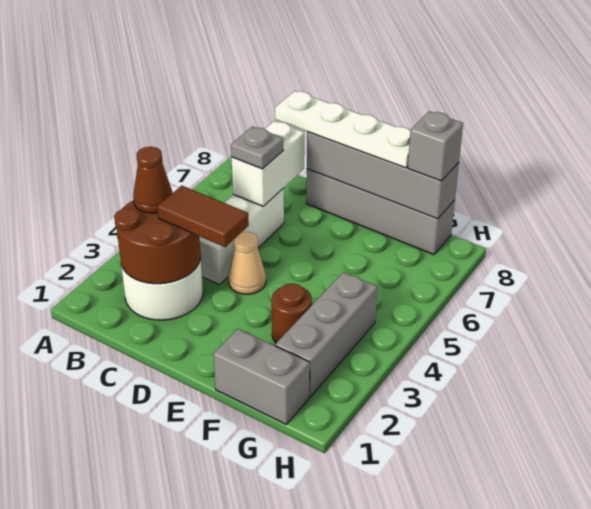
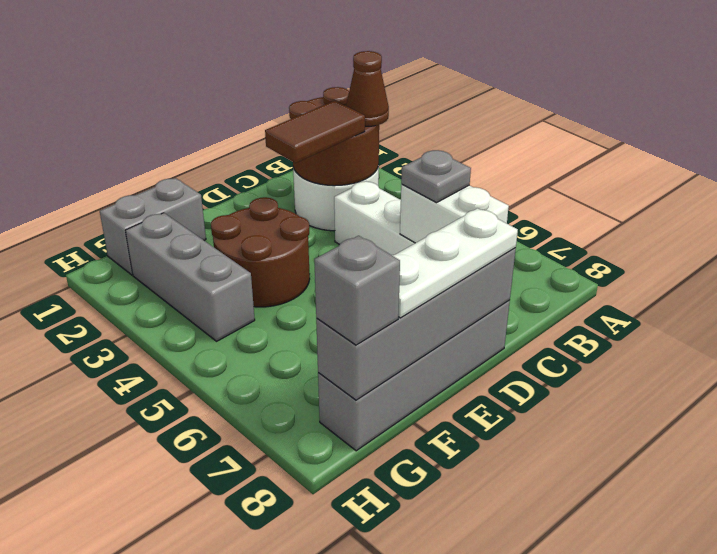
white plate C8:F8 level 3 -> white plate D8:F8 level 3
tan cone D4 level 1 -> none
brown round brick F3 level 1 -> brown round brick E3:F4 level 1

